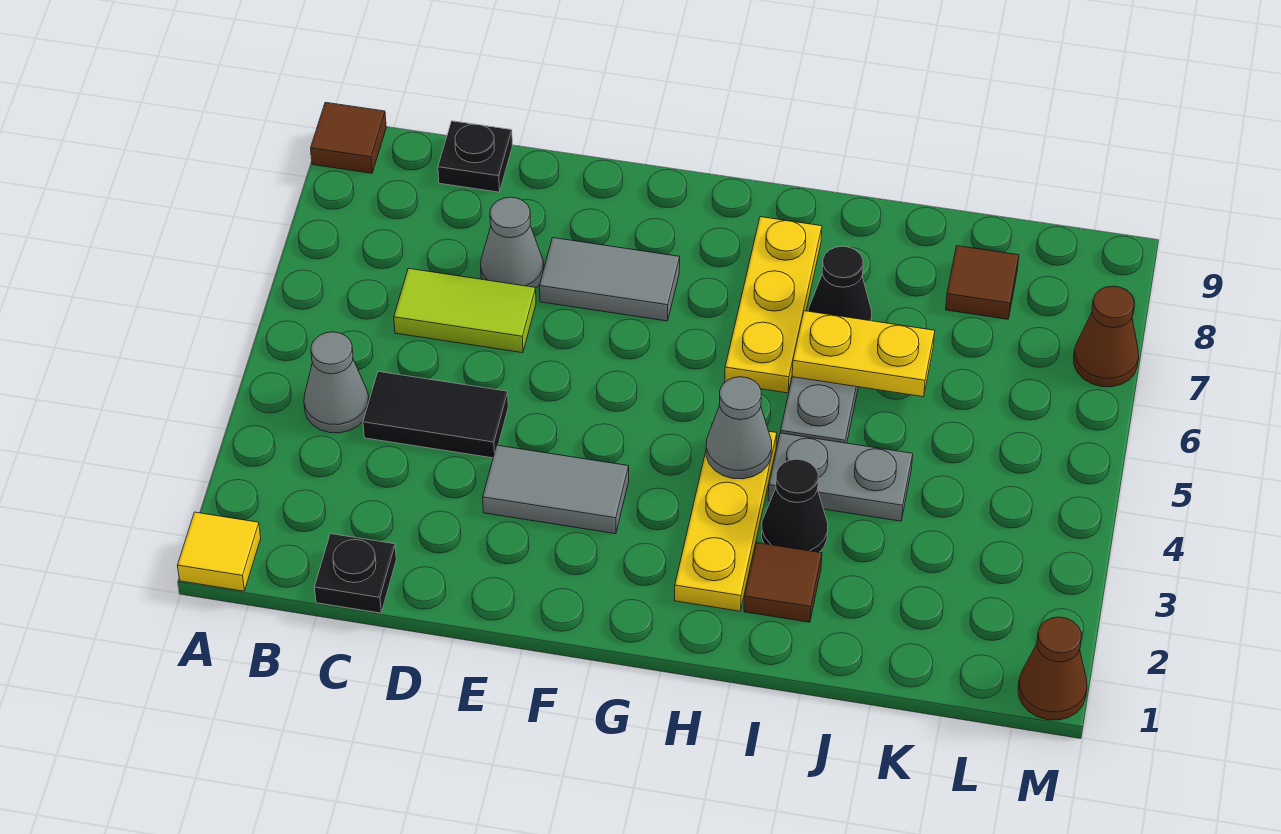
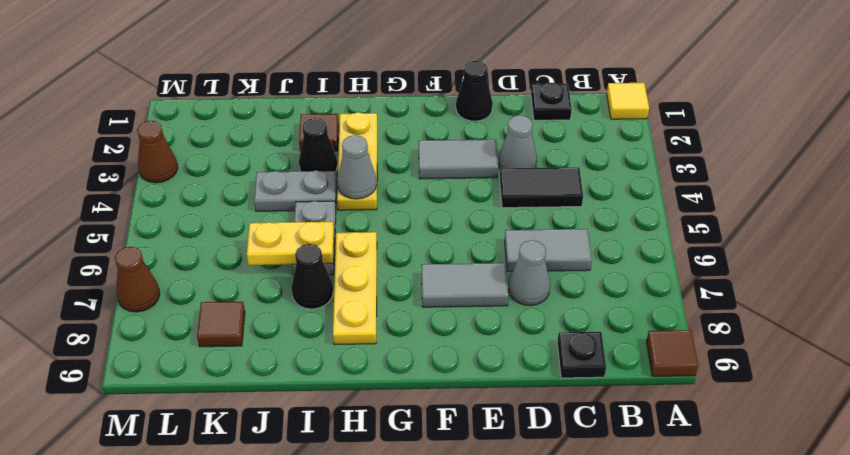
grey cone B4 level 1 -> grey cone D3 level 1
lime tile C6:D6 level 1 -> grey tile C6:D6 level 1
none -> black cone E1 level 1
brown cone M1 level 1 -> brown cone M3 level 1

